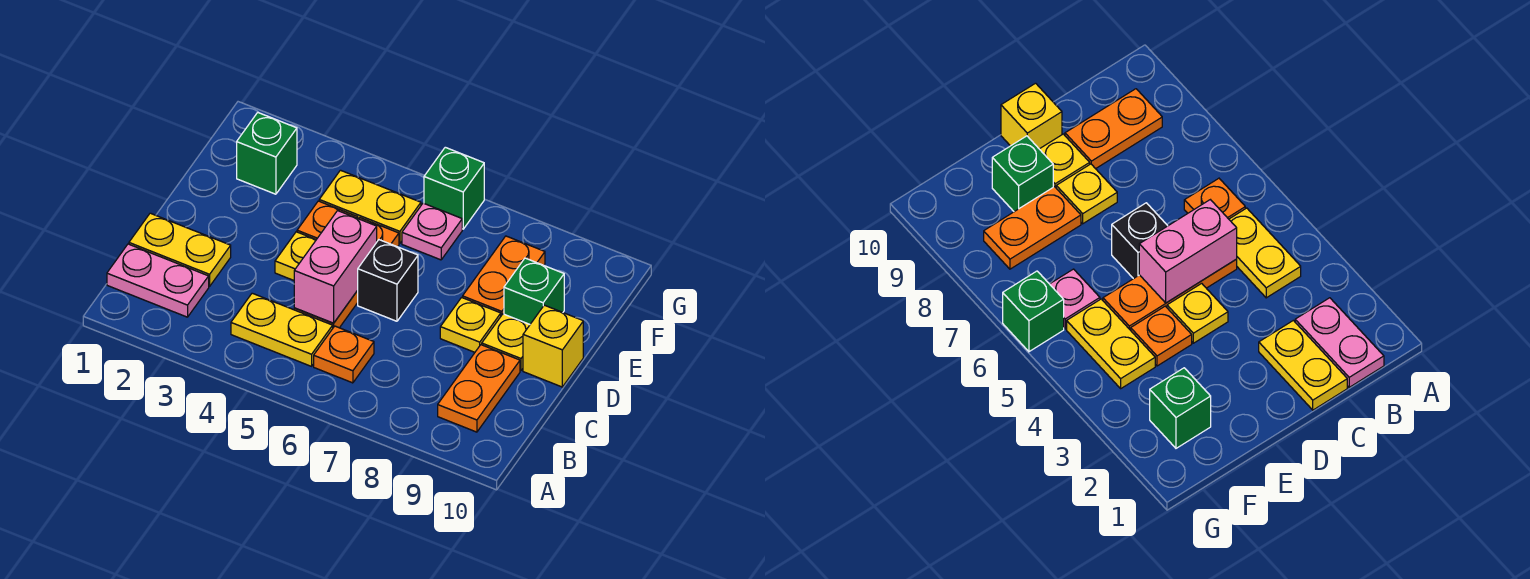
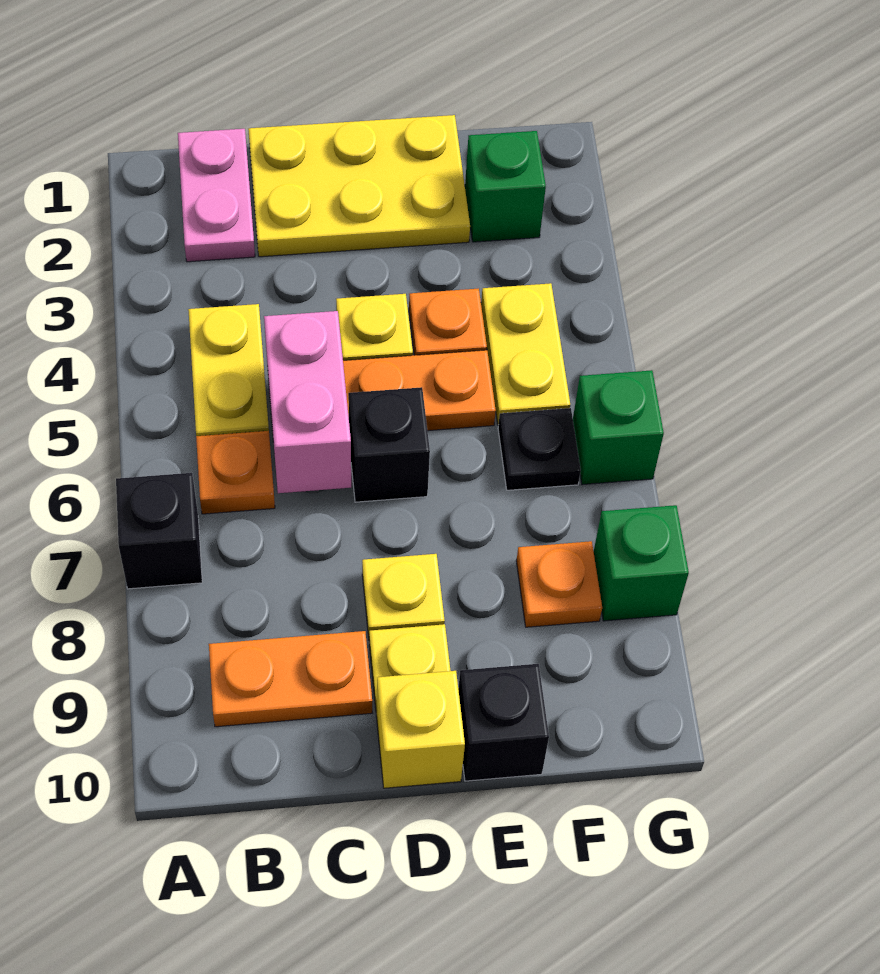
none -> black brick A7 level 1
yellow plate C1:C2 level 1 -> yellow plate C1:E2 level 1
pink brick C5:D5 level 2 -> pink brick C5:C6 level 2
orange plate E8:F8 level 1 -> orange plate F8 level 1
green brick E9 level 1 -> green brick G8 level 1
none -> black brick E10 level 1
pink plate F6 level 1 -> black plate F6 level 1

